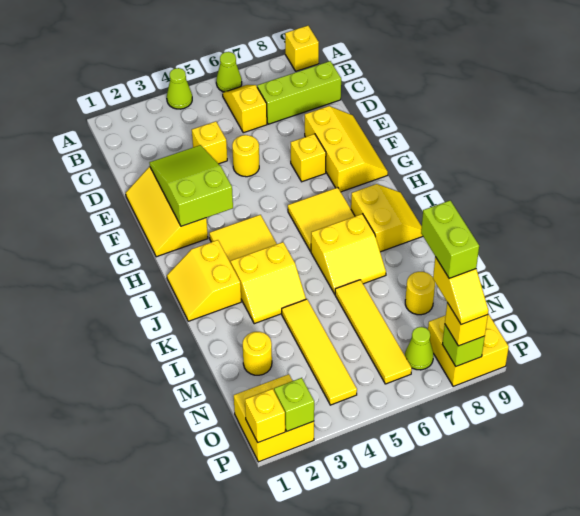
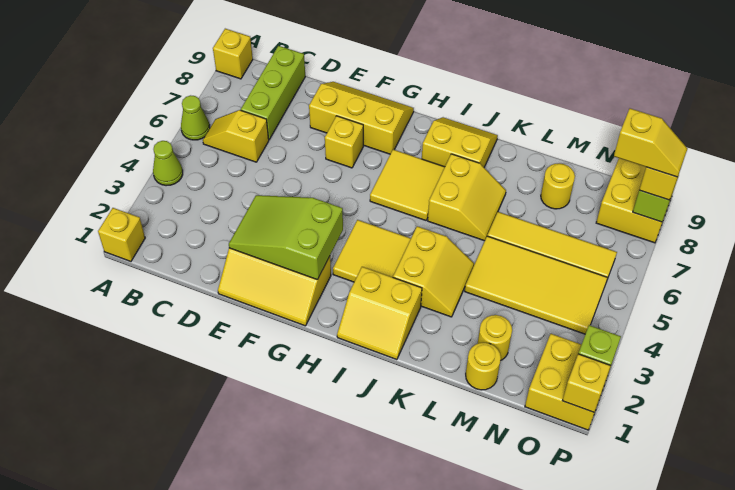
yellow brick D4 level 1 -> yellow brick A1 level 1
yellow round brick E5 level 1 -> yellow round brick M1 level 1
yellow tile L4:O4 level 1 -> yellow tile L4:O5 level 1
lime brick N8:O8 level 5 -> none
lime cone O7 level 1 -> none

